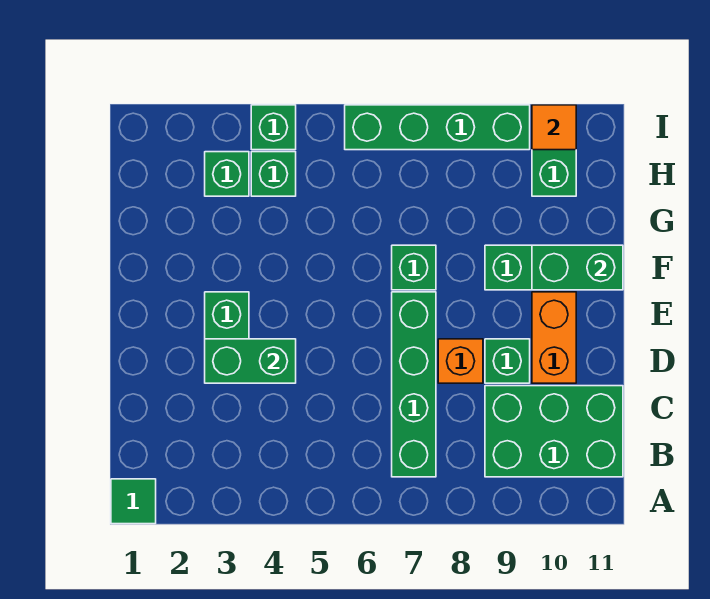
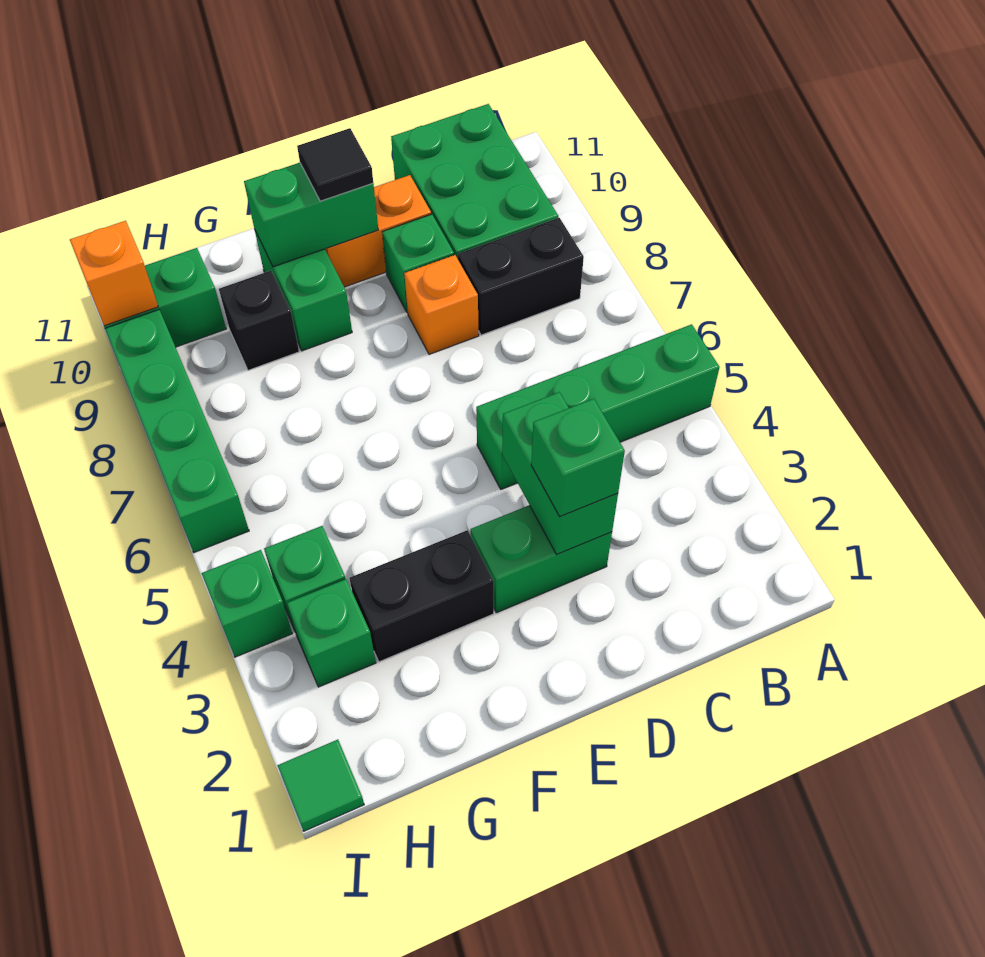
green tile A1 level 1 -> green tile I1 level 1
green brick B7:E7 level 1 -> green brick A5:D5 level 1
none -> black brick B8:C8 level 1
none -> black tile E10 level 3
none -> black brick F3:G3 level 1
green brick F7 level 1 -> green brick D3 level 3
green brick F10:F11 level 2 -> green brick E10:F10 level 2
none -> black brick G9 level 1
orange tile I10 level 2 -> orange brick I10 level 2

